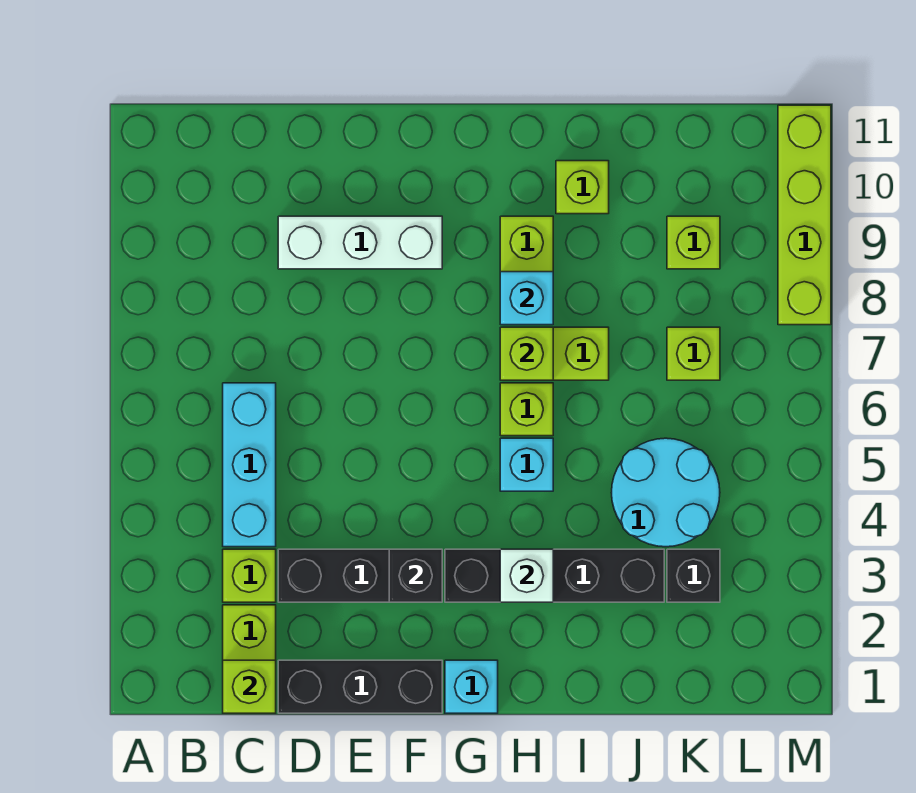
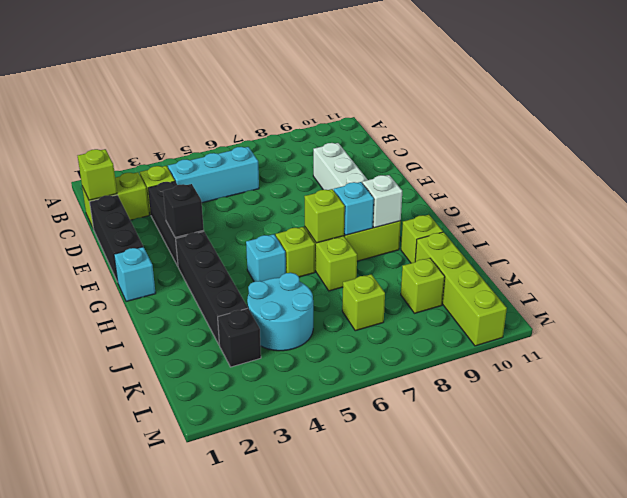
white brick H3 level 2 -> white brick H9 level 2
lime brick M8:M11 level 1 -> lime brick J10:M10 level 1

